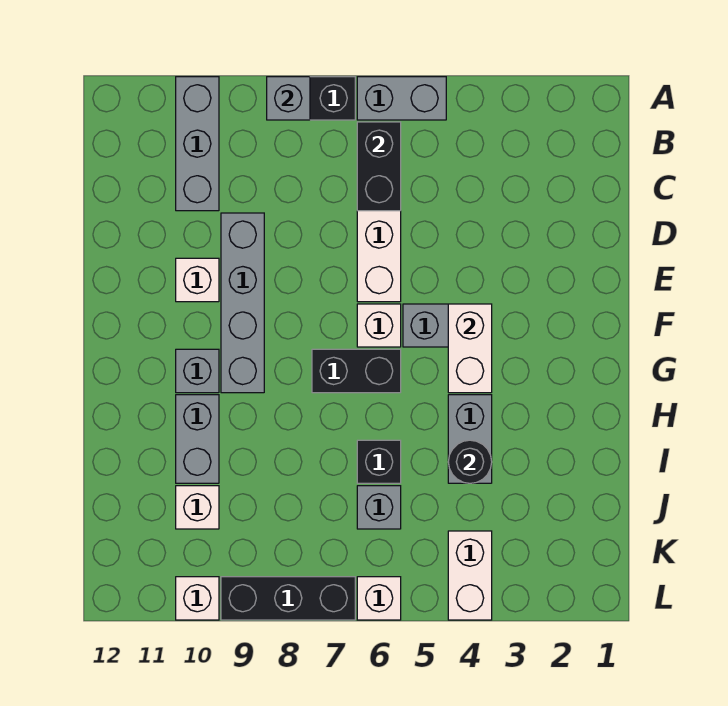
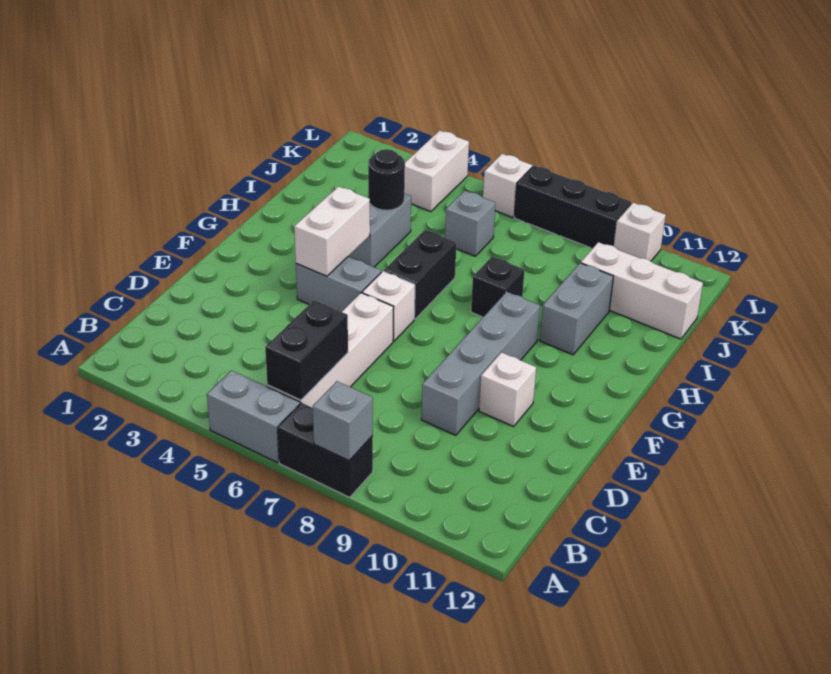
grey brick A10:C10 level 1 -> none
black brick G6:G7 level 1 -> black brick G6:H6 level 1
grey brick G10 level 1 -> none
black brick I6 level 1 -> black brick H8 level 1
white brick J10 level 1 -> white brick J10:J12 level 1

